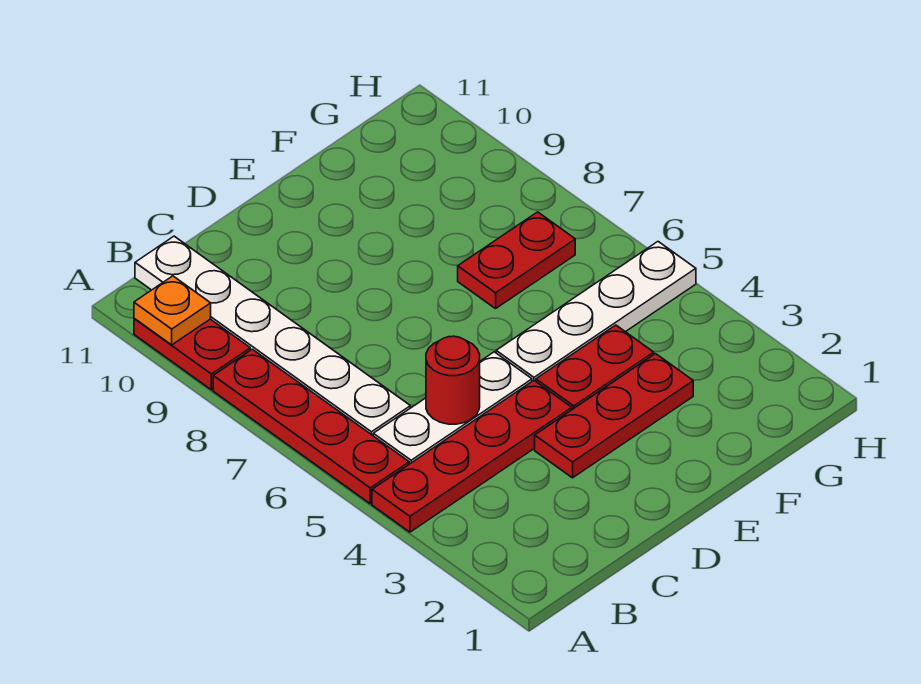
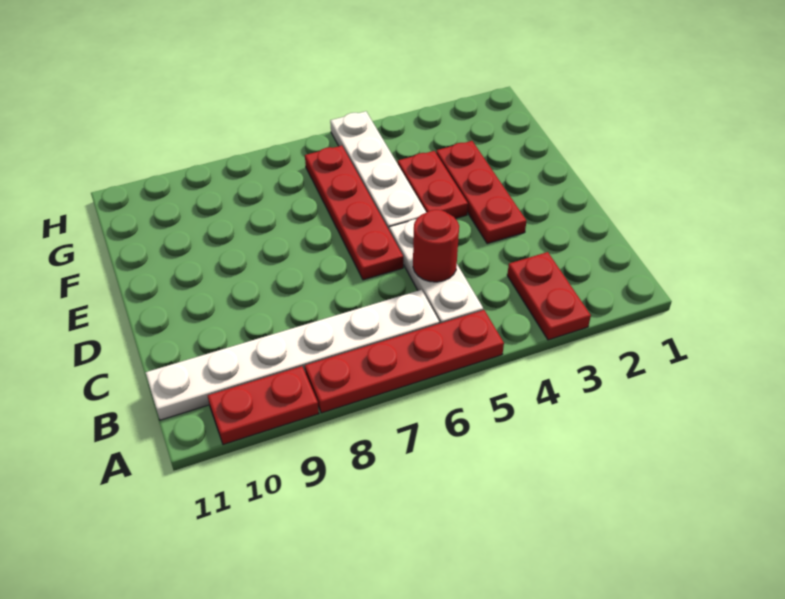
red plate A4:D4 level 1 -> red plate D6:G6 level 1
orange plate A10 level 2 -> none
red plate F7:G7 level 1 -> red plate A3:B3 level 1

